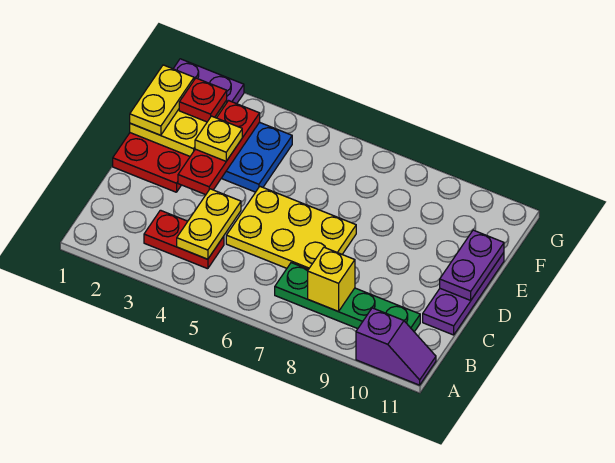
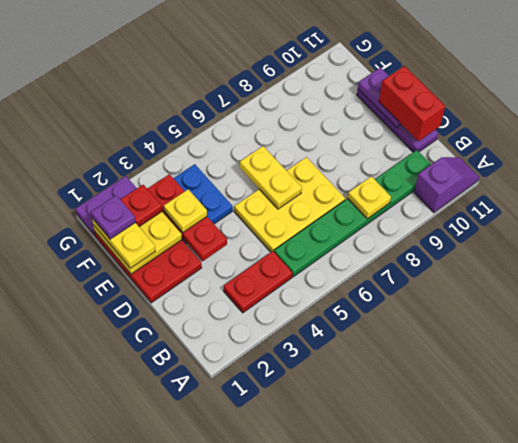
yellow plate B4:C4 level 2 -> yellow plate D6:E6 level 2
green plate B7:B10 level 1 -> green plate B5:B10 level 1
yellow brick B8 level 2 -> yellow plate B8 level 2
none -> red brick C11:D11 level 3
none -> purple plate F1 level 4

